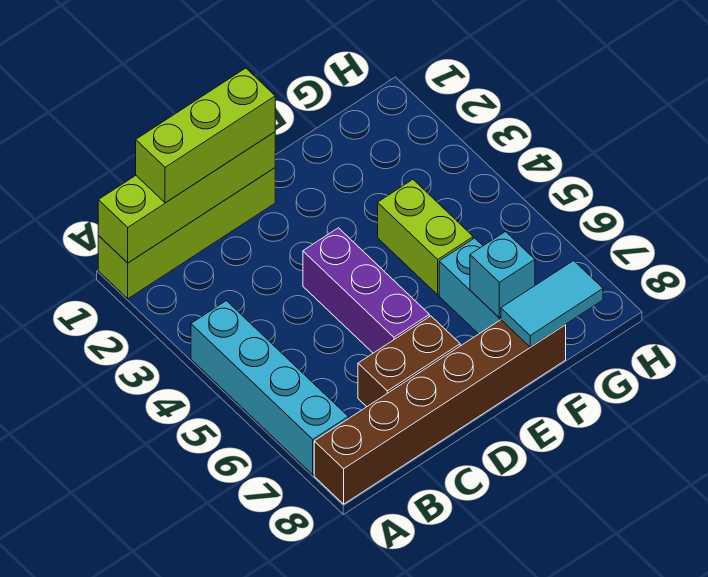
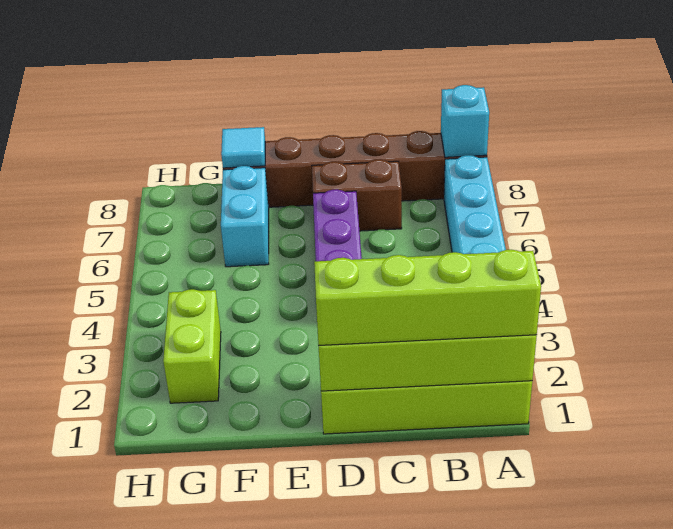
lime brick B1:D1 level 3 -> lime brick A1:D1 level 3
lime brick F4:F5 level 1 -> lime brick G2:G3 level 1
cyan brick F7 level 2 -> cyan brick A8 level 2
cyan tile F8:G8 level 2 -> cyan tile F8 level 2

